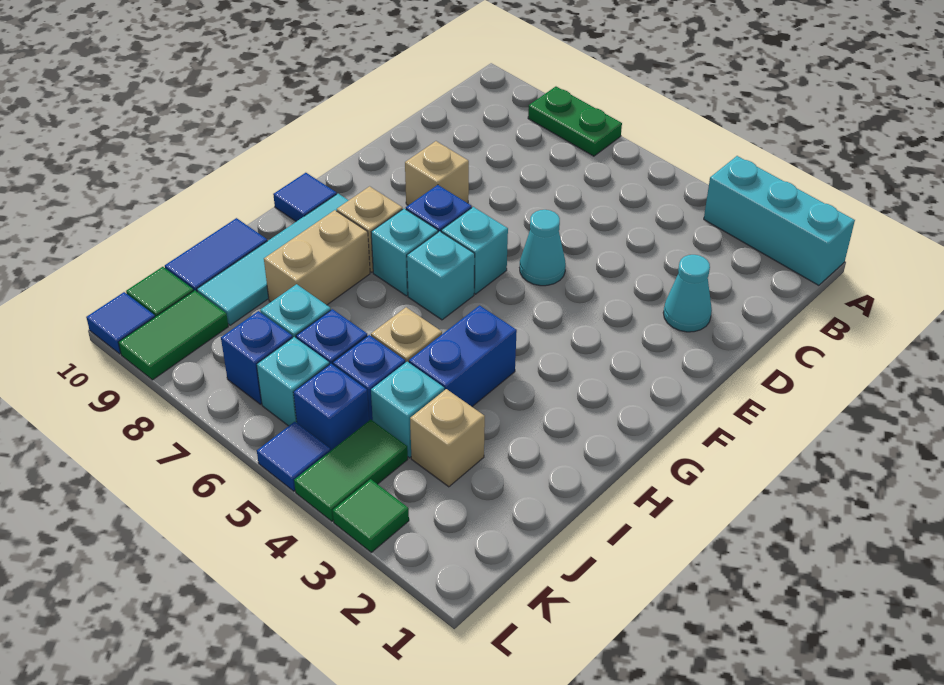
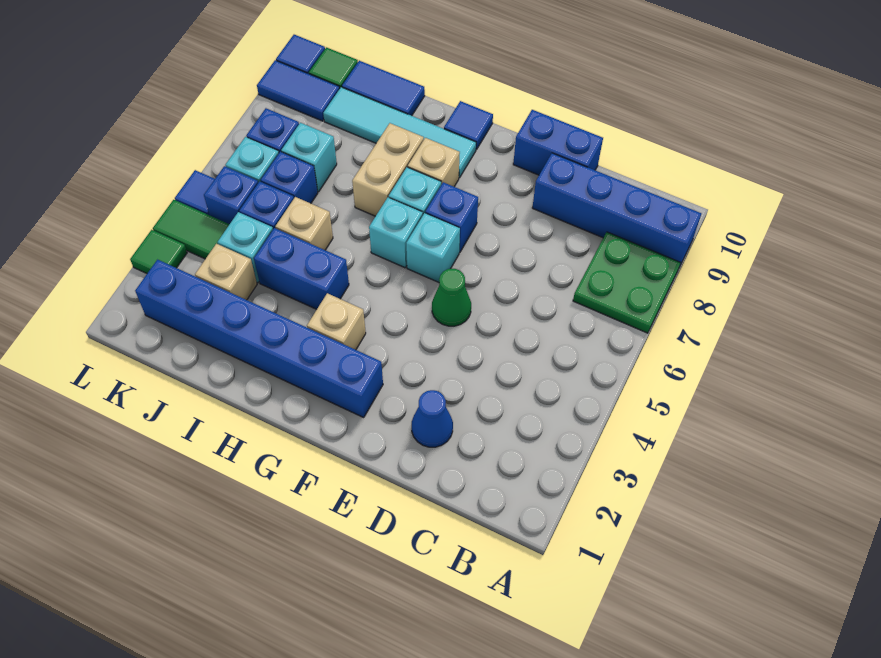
cyan brick A1:A3 level 1 -> none
green plate A7:A8 level 1 -> green plate A7:B8 level 1
none -> blue brick A9:D9 level 1
cyan cone D2 level 1 -> blue cone D2 level 1
none -> blue brick D10:E10 level 1
cyan cone E5 level 1 -> green cone E5 level 1
tan brick E8 level 1 -> tan brick G3 level 1
none -> blue brick F2:K2 level 1
tan brick H8:I8 level 1 -> tan brick H7:H8 level 1
green tile K9:L9 level 1 -> blue tile K9:L9 level 1

